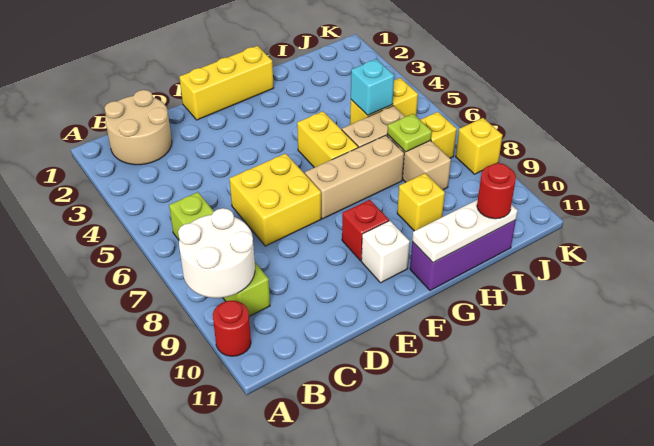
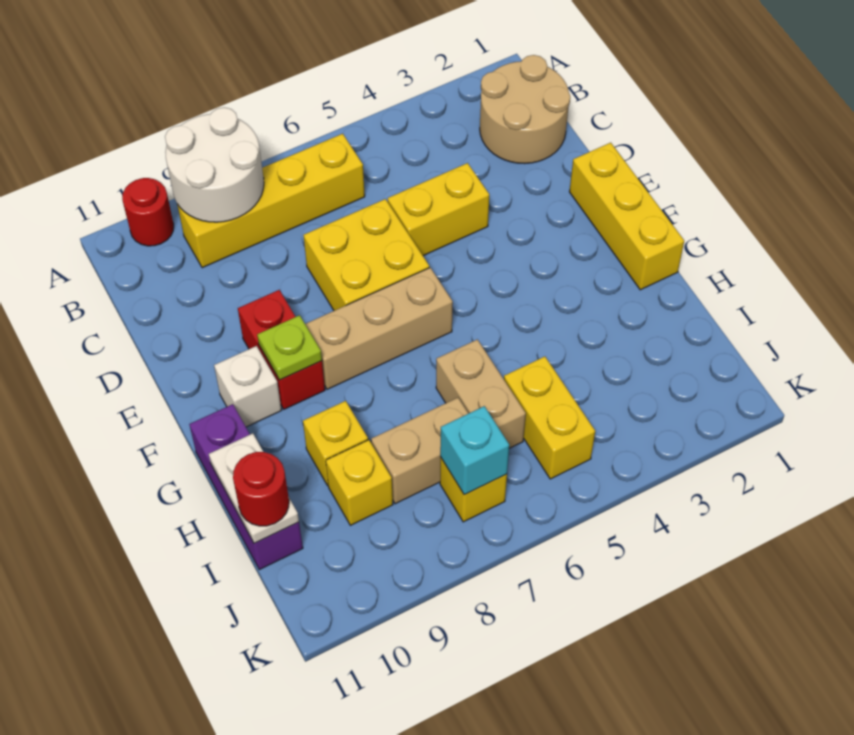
lime brick B6:B9 level 1 -> yellow brick B6:B9 level 1
tan brick F7:H7 level 1 -> tan brick F6:F8 level 1
red brick F9 level 1 -> red brick E9:F9 level 1
yellow brick G5:G6 level 1 -> yellow brick D4:D5 level 1
white plate G11:I11 level 2 -> white plate H11:I11 level 2
cyan brick I5 level 2 -> cyan brick J7 level 2
lime plate I7 level 2 -> lime plate F9 level 2
yellow brick K8 level 1 -> yellow brick I9 level 1

